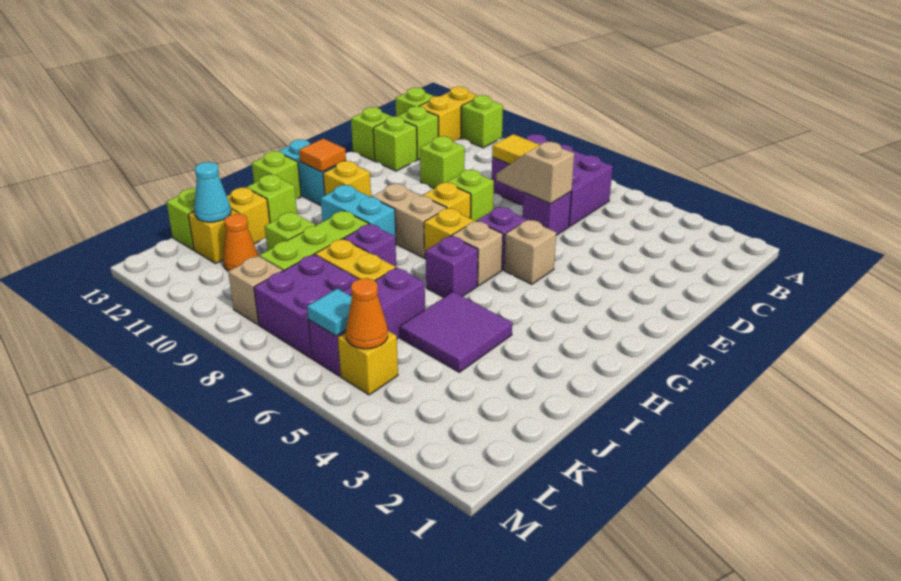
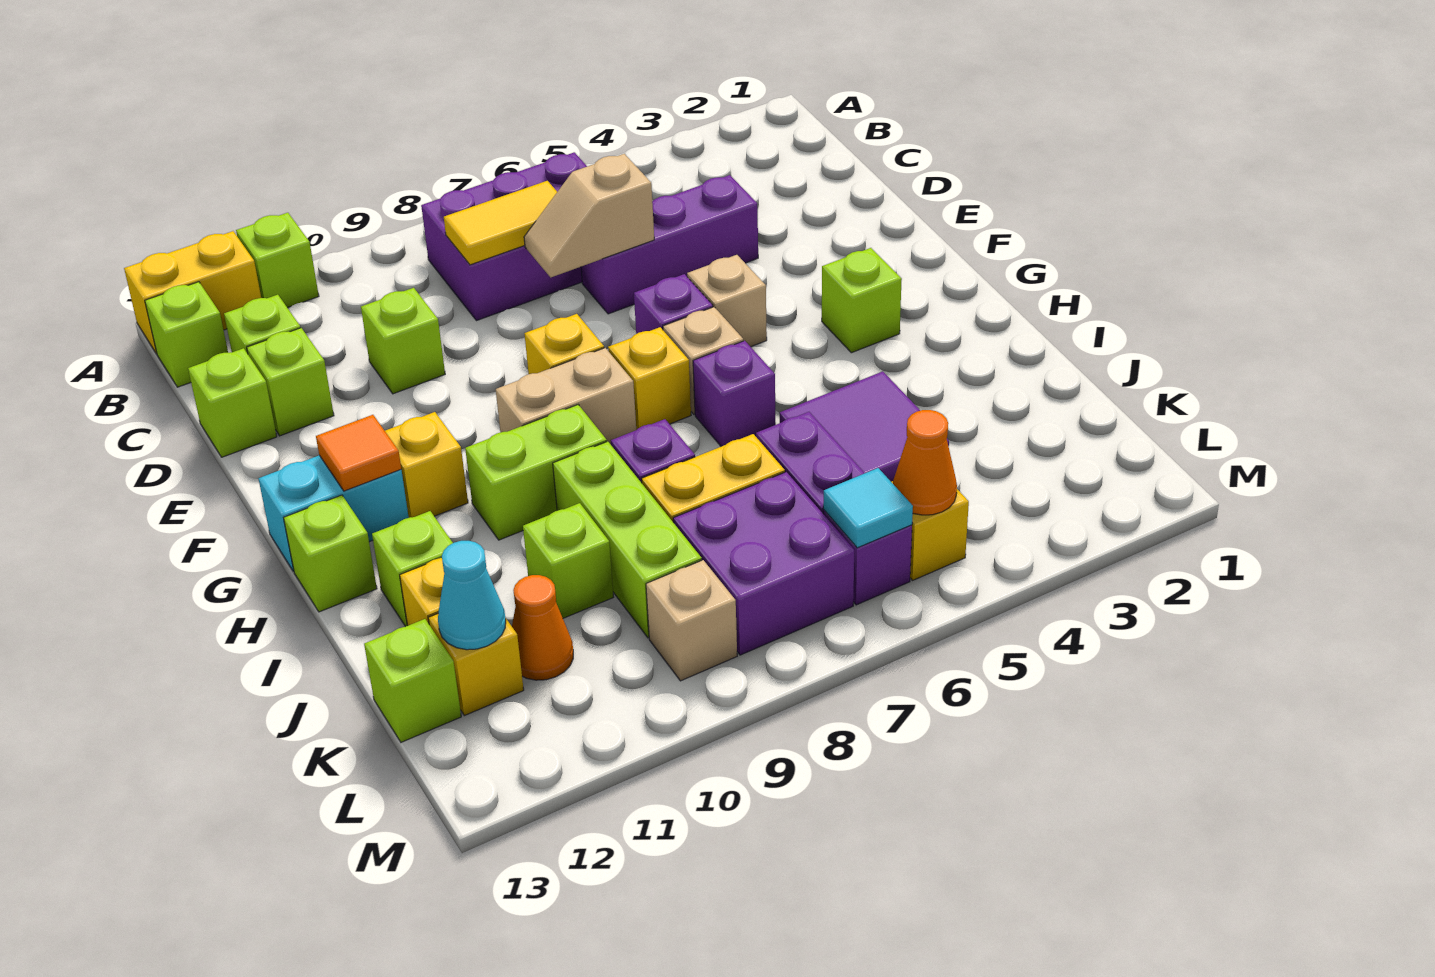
yellow brick A12:B12 level 1 -> yellow brick A12:A13 level 1
purple brick D6 level 1 -> purple brick D4:D6 level 1
lime brick E8 level 1 -> lime brick G3 level 1
cyan brick H9:H10 level 1 -> lime brick H9:H10 level 1

